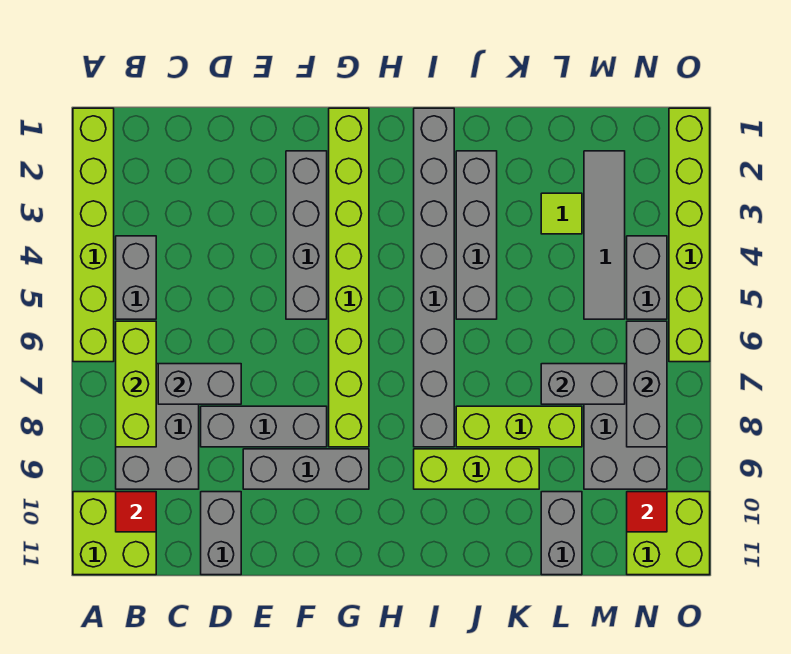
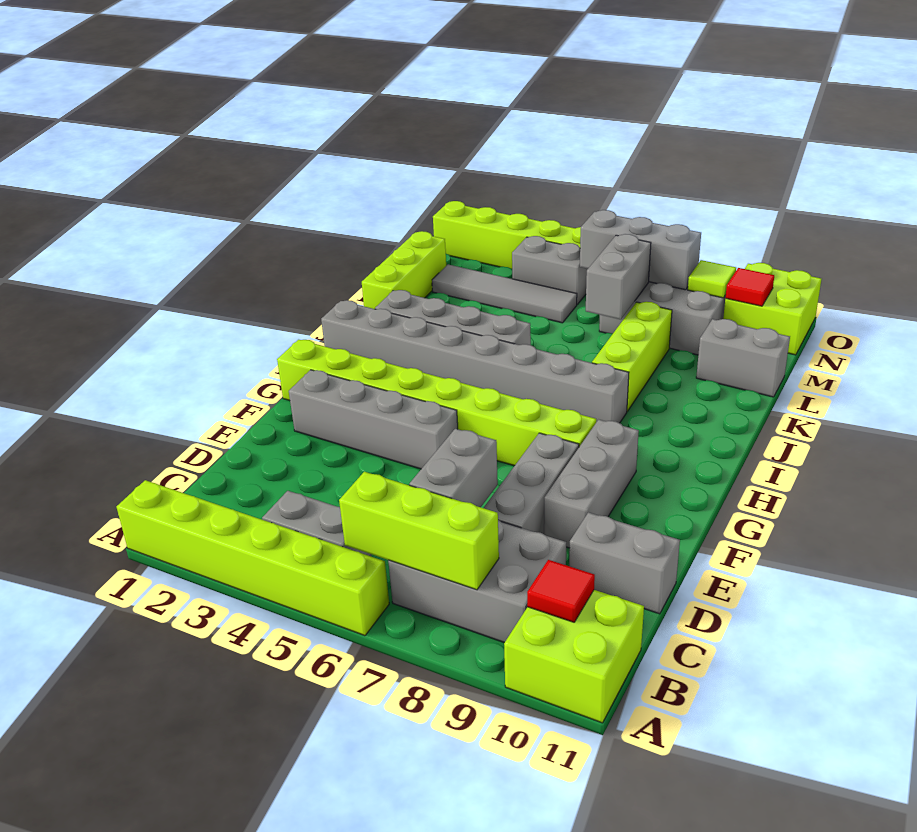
lime brick I9:K9 level 1 -> lime brick K1:M1 level 1
lime tile L3 level 1 -> lime tile N9 level 2

